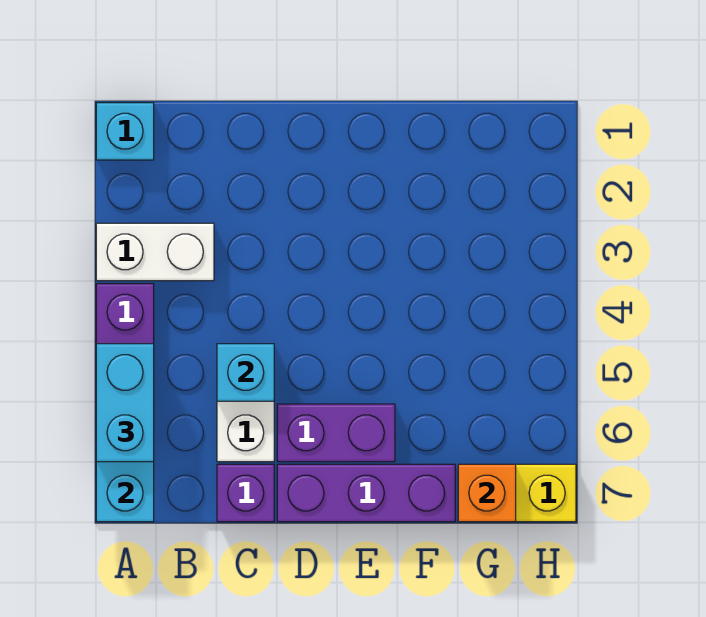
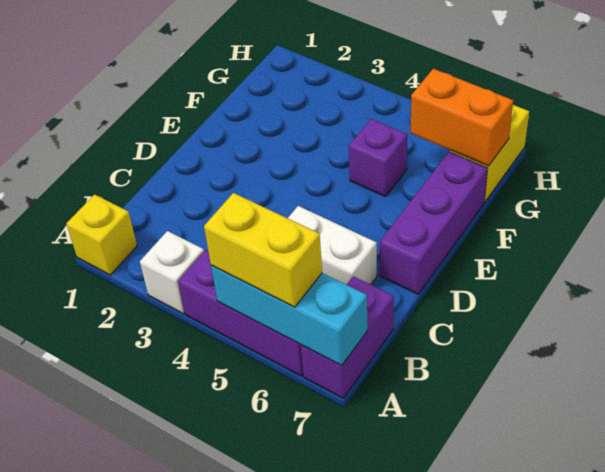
cyan brick A1 level 1 -> yellow brick A1 level 1
white brick A3:B3 level 1 -> white brick A3 level 1
cyan brick A5:A6 level 3 -> yellow brick A5:A6 level 3
cyan brick C5 level 2 -> none
purple brick C7 level 1 -> purple brick F5 level 1
purple brick D6:E6 level 1 -> purple brick A7:B7 level 1
orange brick G7 level 2 -> orange brick G6:G7 level 2

